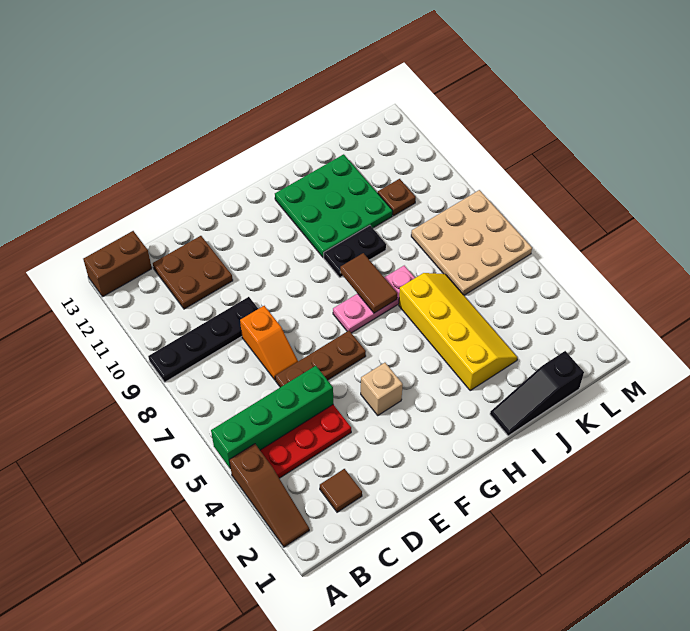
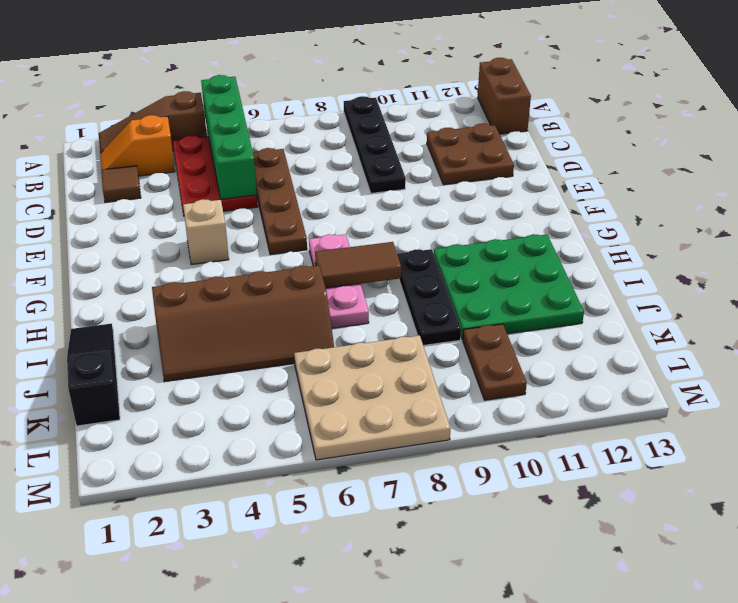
brown plate D6:F6 level 1 -> brown plate C6:F6 level 1
orange slope D7:D8 level 1 top 8 -> orange slope B2:B3 level 1 top 3
black plate H9:I9 level 1 -> black plate H9:J9 level 1
yellow slope I3:J6 level 1 top I -> brown slope I3:J6 level 1 top I
brown plate K10 level 1 -> brown plate K10:L10 level 1

